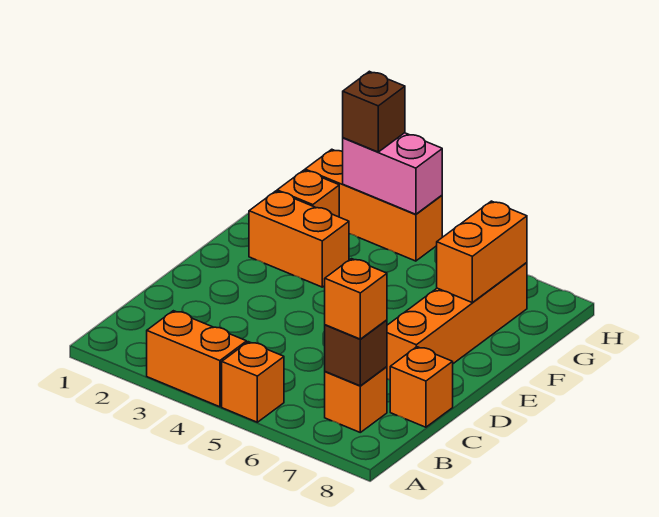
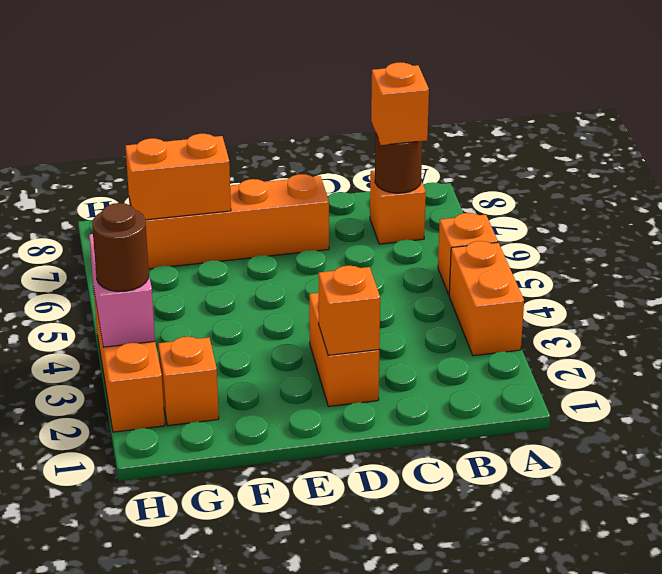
brown brick B7 level 2 -> brown round brick B7 level 2
orange brick C8 level 1 -> orange brick D2 level 2
orange brick F2:F3 level 1 -> orange brick D2:D3 level 1
brown brick H3 level 3 -> brown round brick H3 level 3

